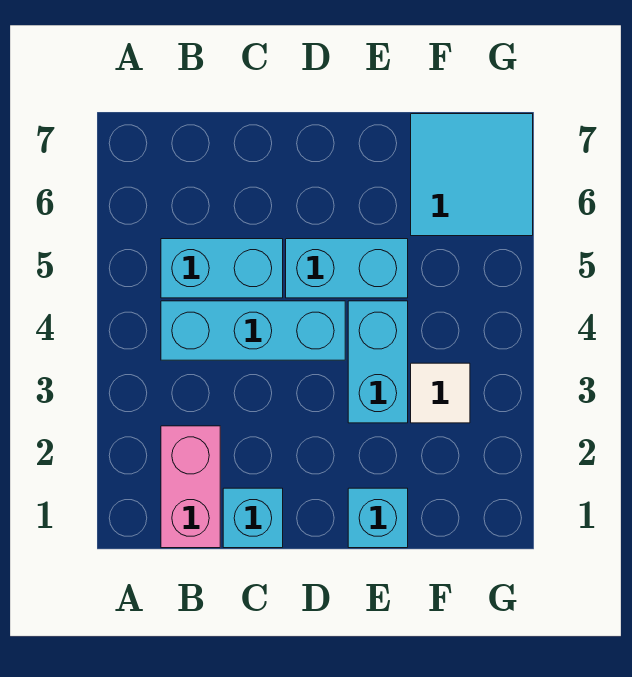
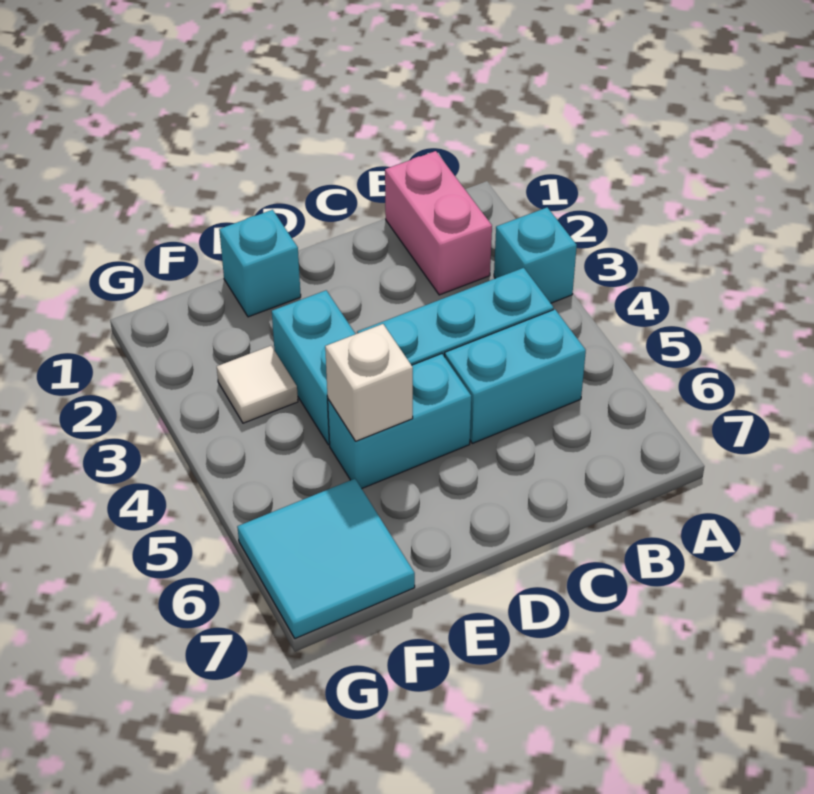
cyan brick C1 level 1 -> cyan brick A3 level 1
none -> white brick E5 level 2

